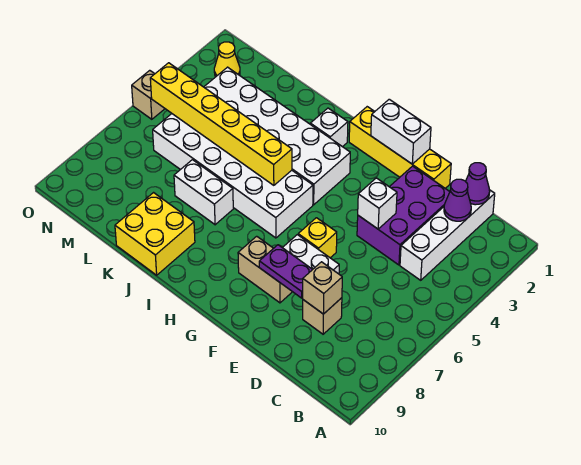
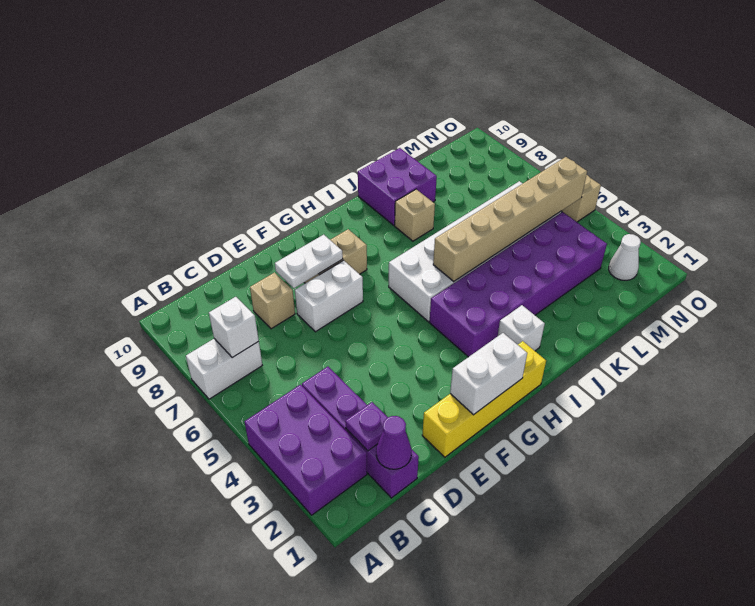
white brick C1:C4 level 1 -> purple brick C1:C4 level 1
purple cone C2 level 2 -> purple plate C2 level 2
purple brick D2:E4 level 1 -> purple brick A2:B4 level 1
tan brick D8 level 2 -> tan brick J8 level 1
white brick E4 level 2 -> white brick B7 level 2
purple plate E8:F8 level 2 -> white plate E8:F8 level 2
yellow brick F6 level 1 -> none
white brick H3:M4 level 1 -> purple brick H3:M4 level 1
yellow brick I5:N5 level 2 -> tan brick I5:N5 level 2
white brick J7:K7 level 1 -> white brick A7:B7 level 1
yellow brick J9:K10 level 1 -> purple brick J9:K10 level 1
yellow cone N2 level 1 -> white cone N2 level 1

